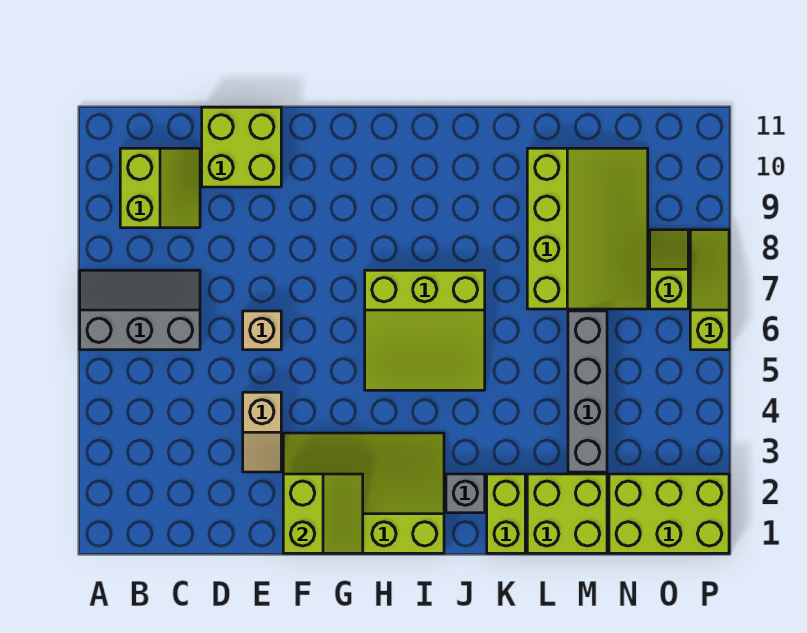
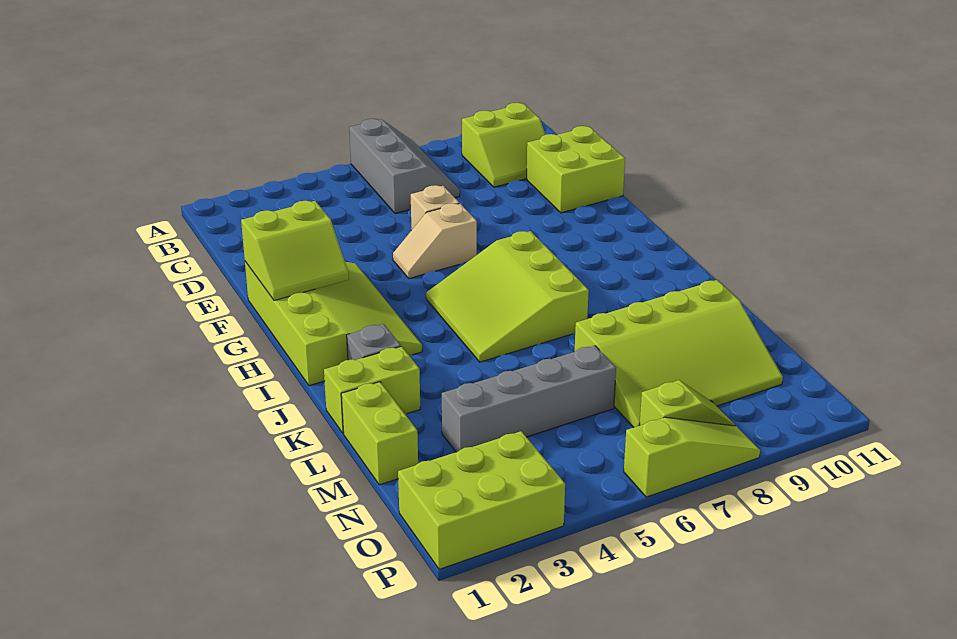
tan slope E3:E4 level 1 top 4 -> tan slope F5:F6 level 1 top 6
lime brick L1:M2 level 1 -> lime brick L1:M1 level 1
lime brick N1:P2 level 1 -> lime brick O1:P3 level 1

